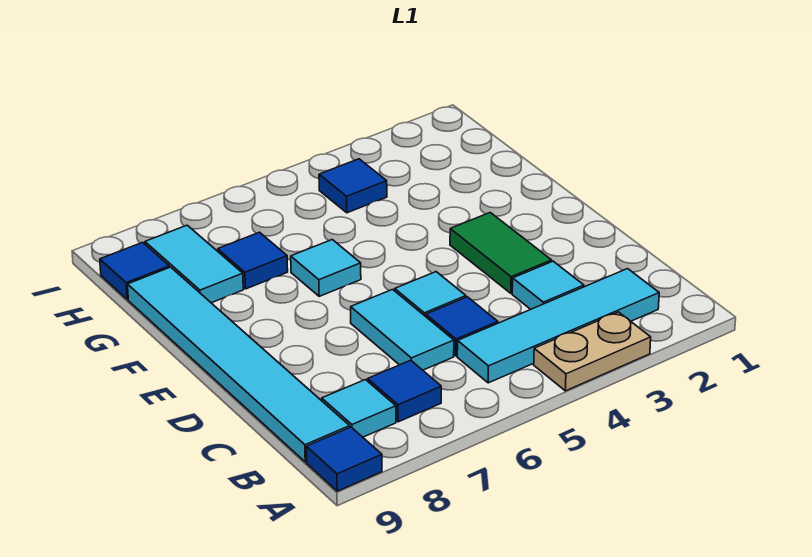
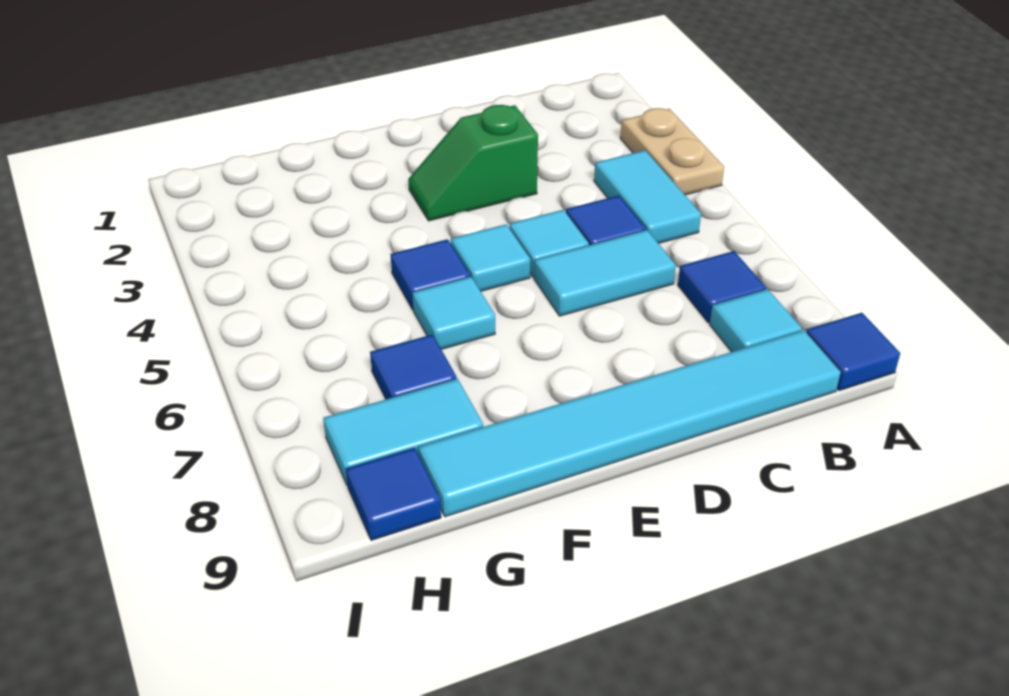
cyan tile B2:B5 level 1 -> cyan tile B4:B5 level 1
cyan tile C3 level 1 -> cyan tile E5 level 1
green tile D3:E3 level 1 -> green slope D3:E3 level 1 top D
blue tile H4 level 1 -> blue tile F5 level 1

